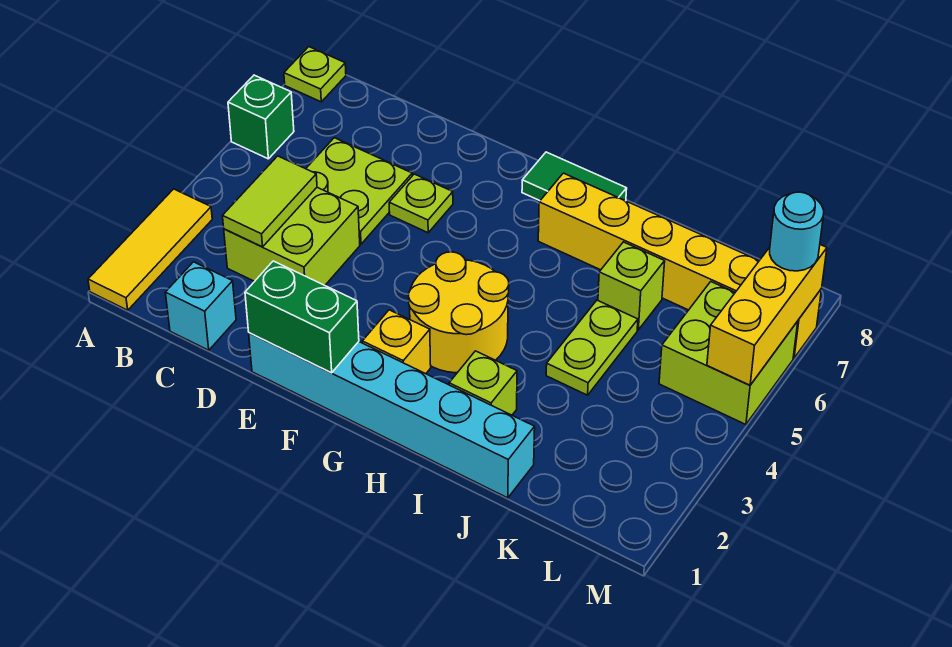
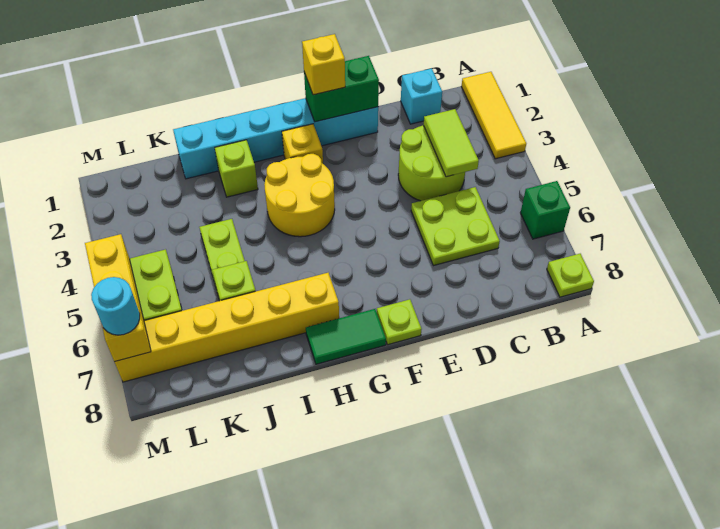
lime brick C3:D4 level 1 -> lime round brick C3:D4 level 1
lime plate E6 level 1 -> lime plate F8 level 1
none -> yellow brick F1 level 3

